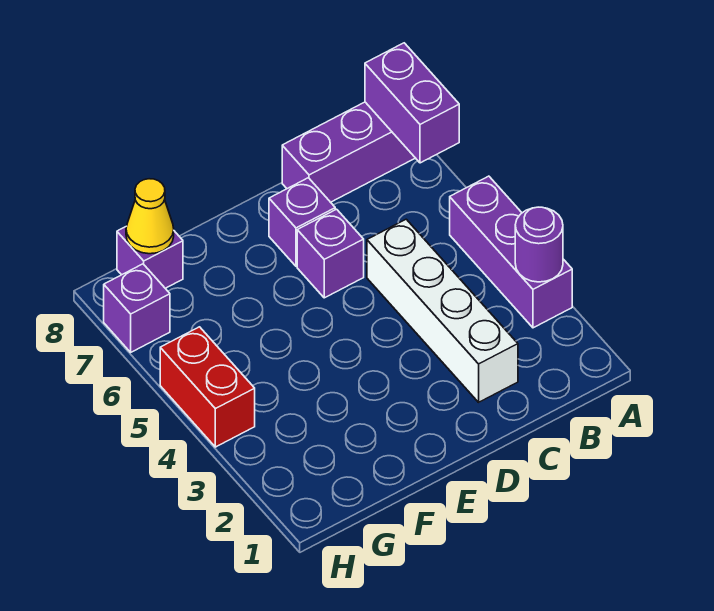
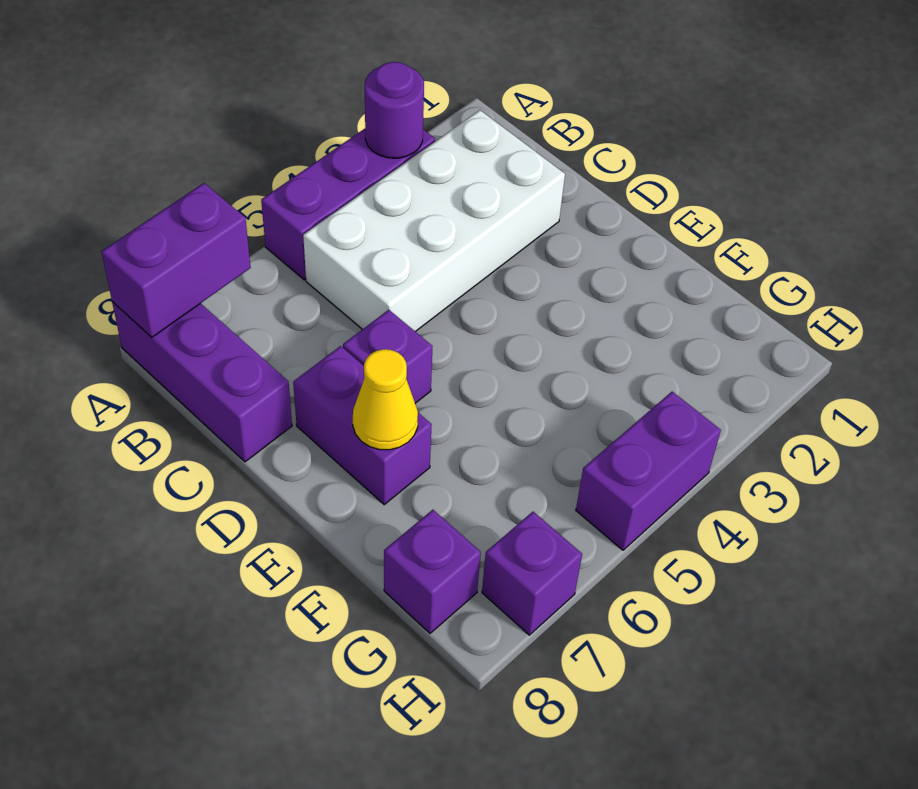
white brick C2:C5 level 1 -> white brick B2:C5 level 1
purple brick D7 level 1 -> purple brick D7:E7 level 1
yellow cone G8 level 2 -> yellow cone E7 level 2
red brick H4:H5 level 1 -> purple brick H4:H5 level 1

